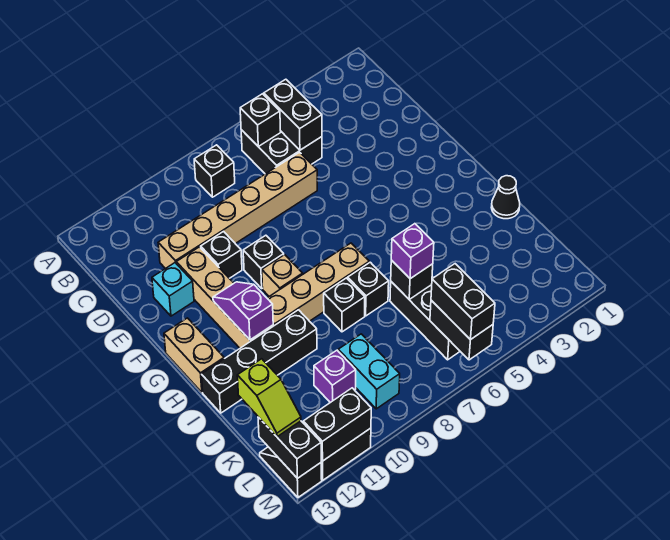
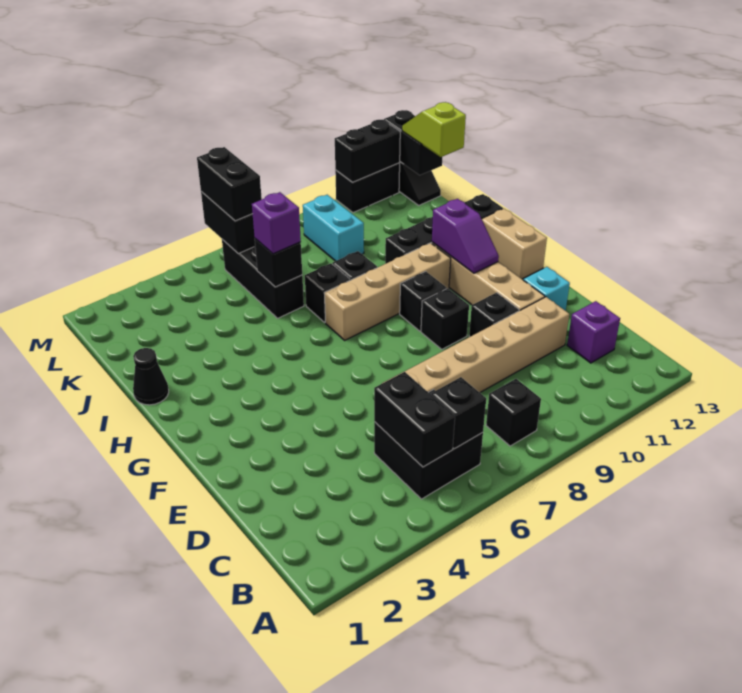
tan brick G9 level 1 -> black brick G9 level 1
purple brick K10 level 1 -> purple brick C12 level 1

